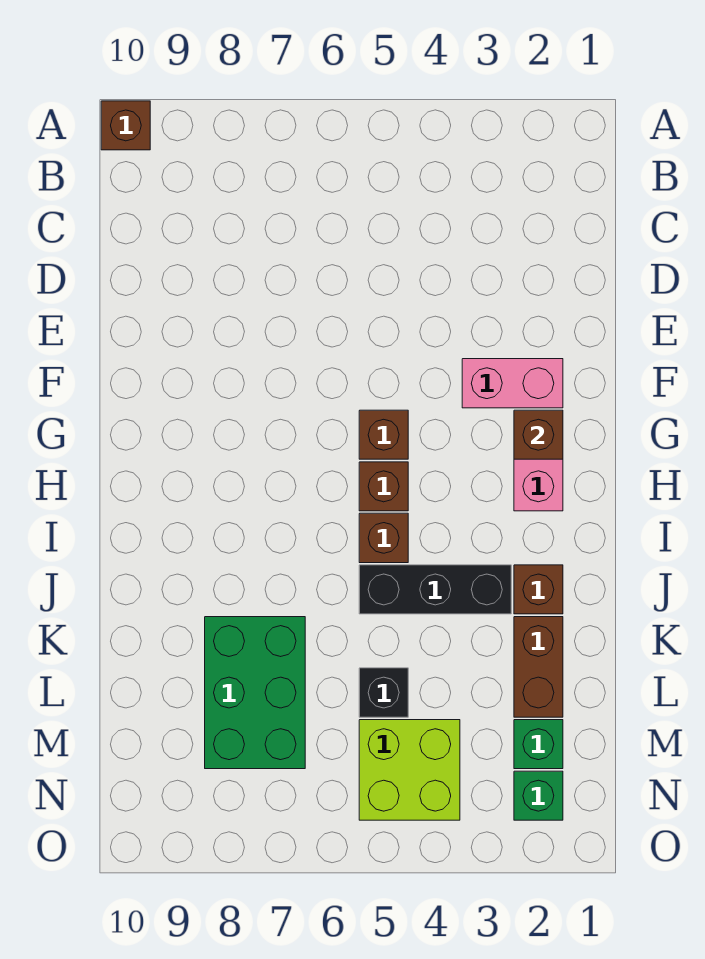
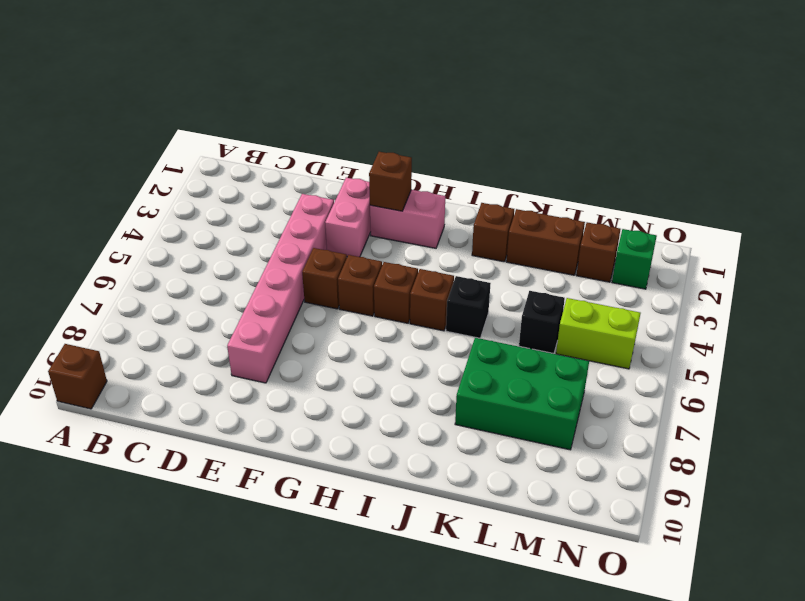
none -> pink brick E3:E8 level 1
none -> brown brick F5 level 1
black brick J3:J5 level 1 -> black brick J5 level 1
green brick M2 level 1 -> brown brick M2 level 1
lime brick M4:N5 level 1 -> lime brick M5:N5 level 1

